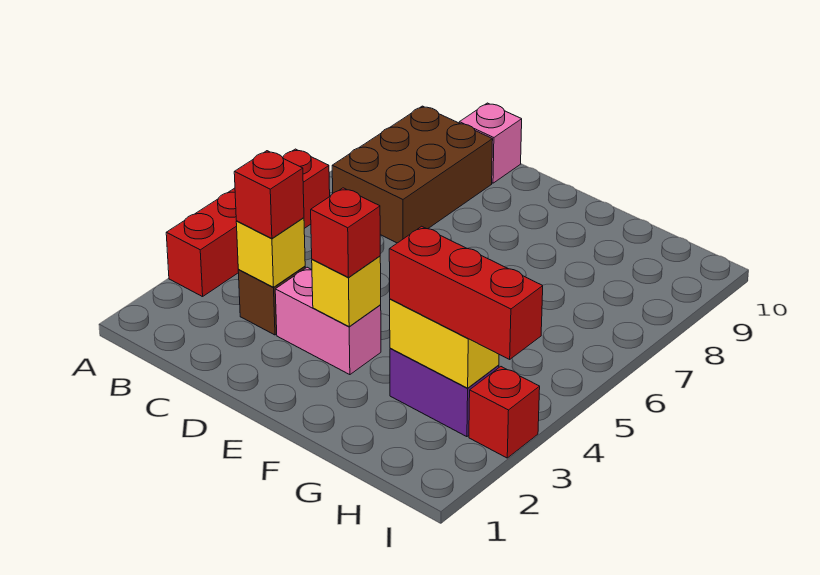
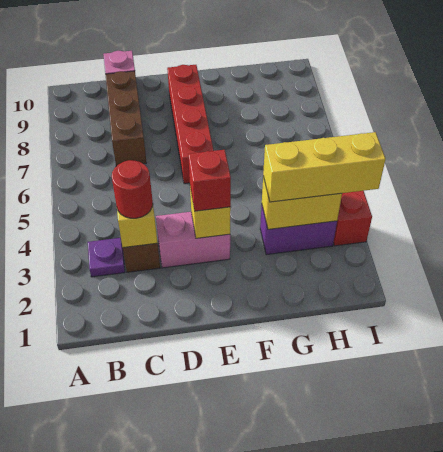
red brick A3:A6 level 1 -> red brick E6:E9 level 1
none -> purple plate B3 level 1
brown brick B7:C9 level 1 -> brown brick C7:C9 level 1
red brick C3 level 3 -> red round brick C3 level 3
red brick G3:I3 level 3 -> yellow brick G3:I3 level 3

